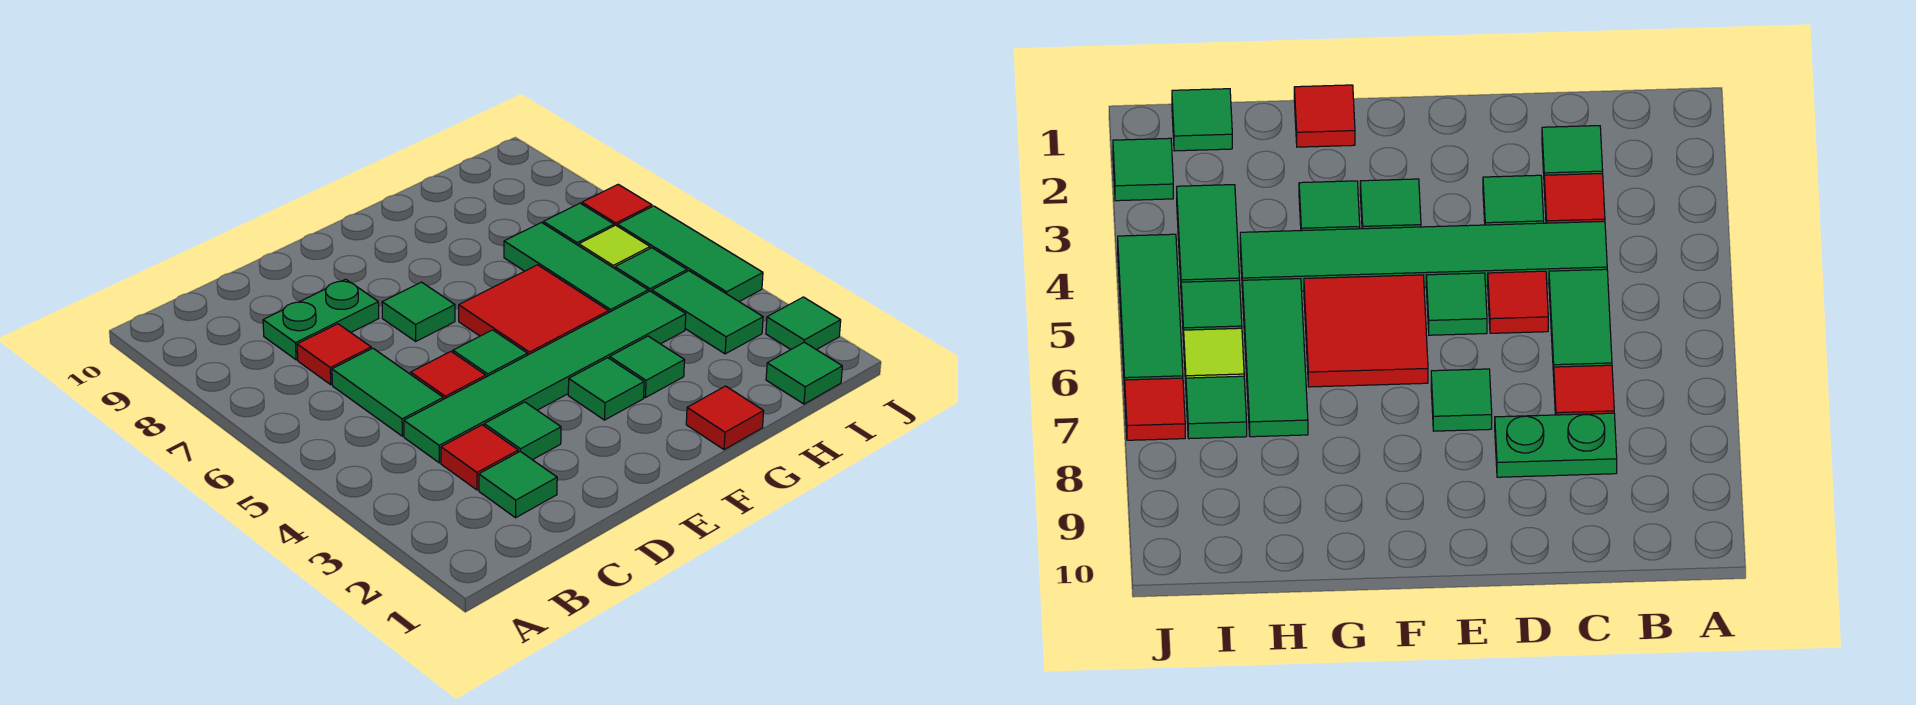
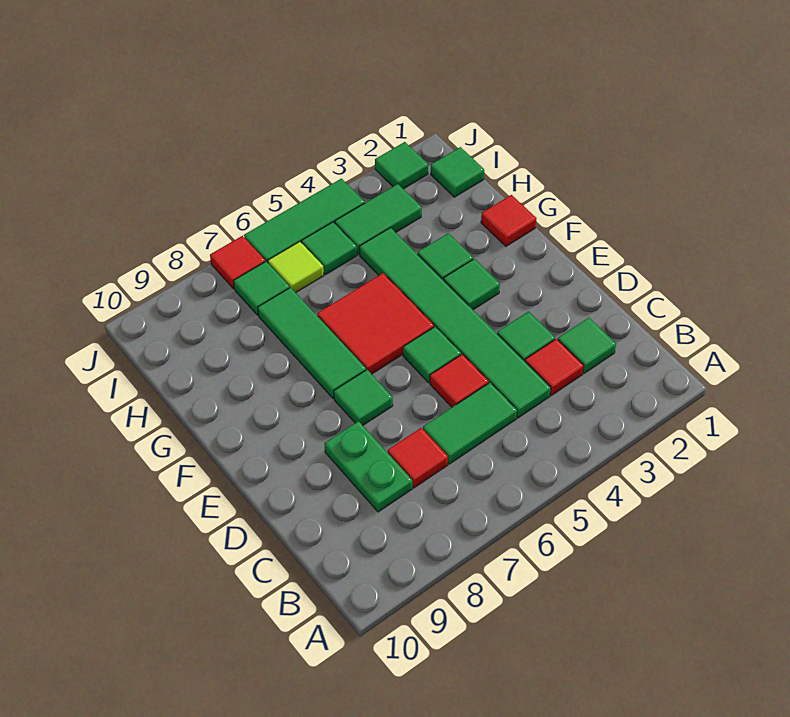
green tile H5:H7 level 1 -> green tile F7:H7 level 1

